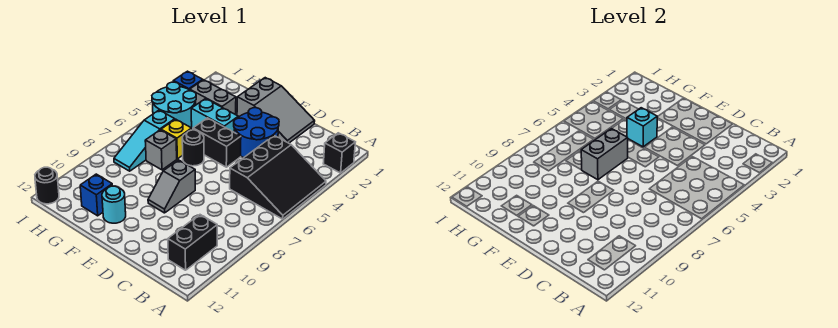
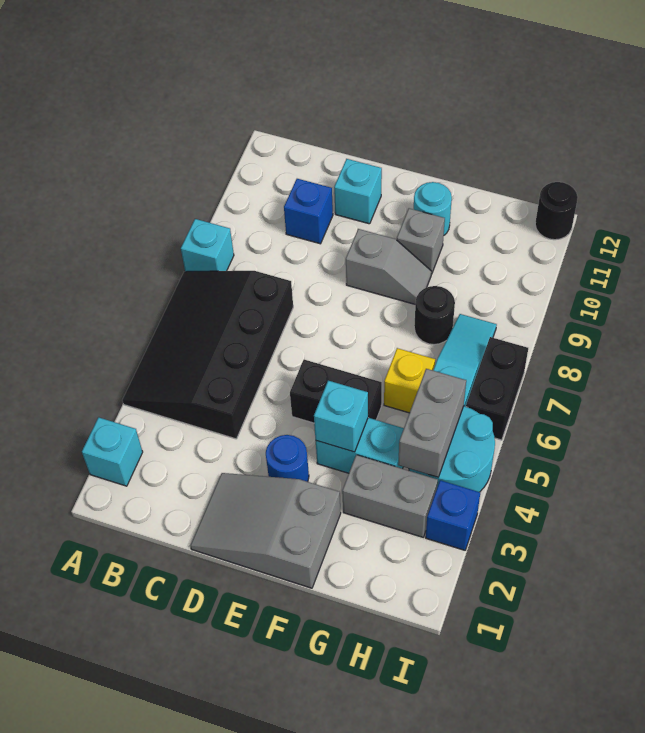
black brick A2 level 1 -> cyan brick A2 level 1
black slope A4:C6 level 1 top C -> black slope A4:C7 level 1 top C
none -> cyan brick A8 level 1
black brick B10:B11 level 1 -> black brick I6:I7 level 1
blue round brick D3:E4 level 1 -> blue round brick E3 level 1
none -> cyan brick D11 level 1
grey slope E8:E9 level 1 top 8 -> grey slope E9:F9 level 1 top E
black round brick F6 level 1 -> black round brick G8 level 1
grey brick F6:F7 level 2 -> grey brick H4:H5 level 2
grey brick G7 level 1 -> grey brick F10 level 1
blue brick G11 level 1 -> blue brick C10 level 1

